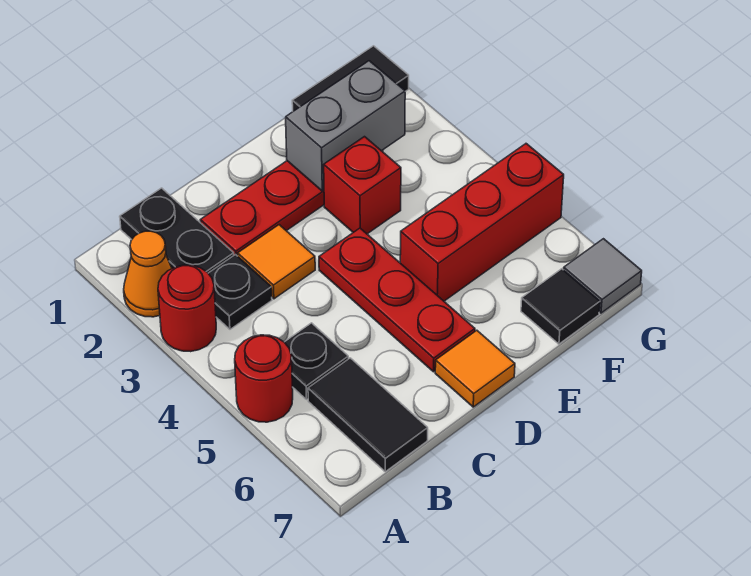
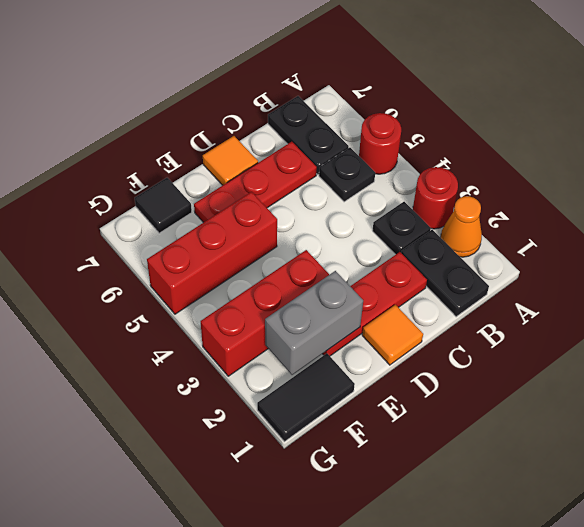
black tile B6:B7 level 1 -> black plate B6:B7 level 1
orange tile C3 level 1 -> orange tile D1 level 1
red plate D4:D6 level 1 -> red plate C6:E6 level 1
red brick E3 level 1 -> red brick E3:G3 level 1
grey tile G7 level 1 -> none

